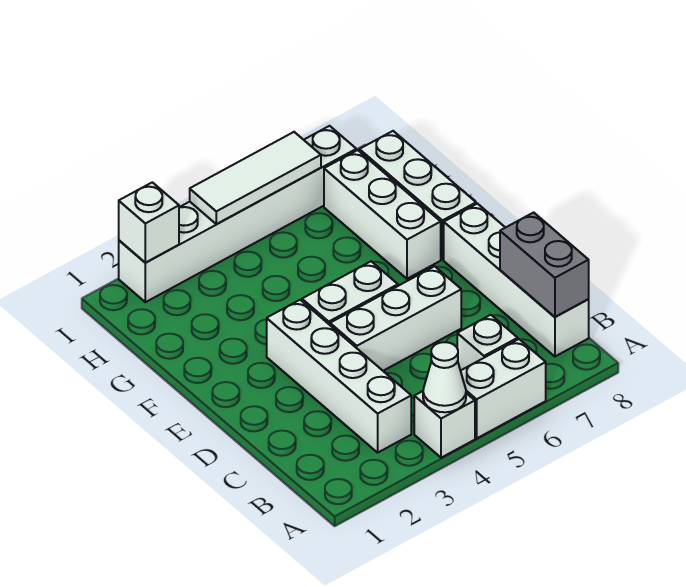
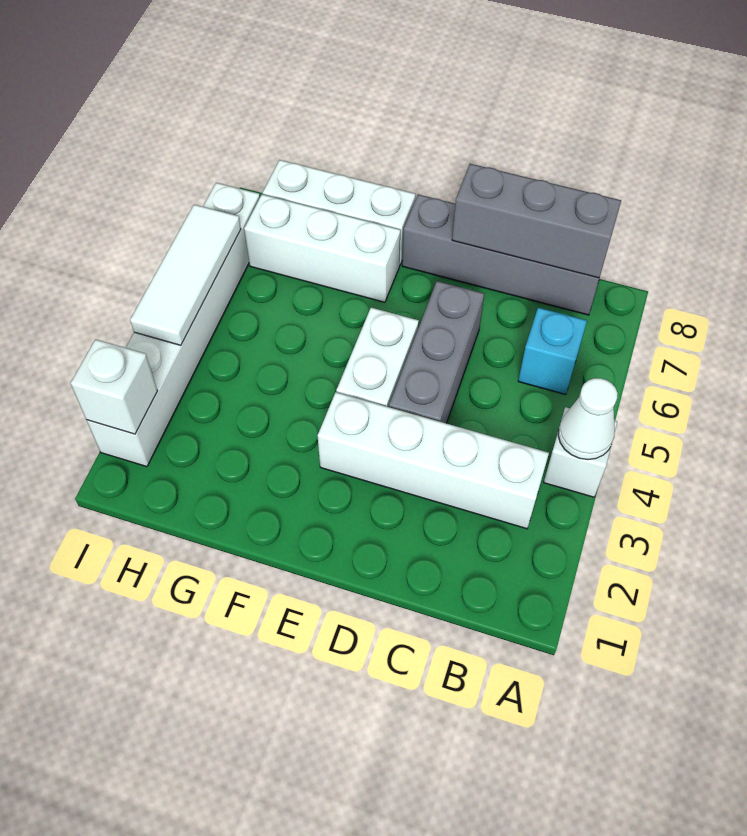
white brick A5:A6 level 1 -> none
white brick B6 level 1 -> cyan brick B6 level 1
white brick B8:E8 level 1 -> grey brick B8:E8 level 1
grey brick B8:C8 level 2 -> grey brick B8:D8 level 2
white brick D4:D6 level 1 -> grey brick D4:D6 level 1

